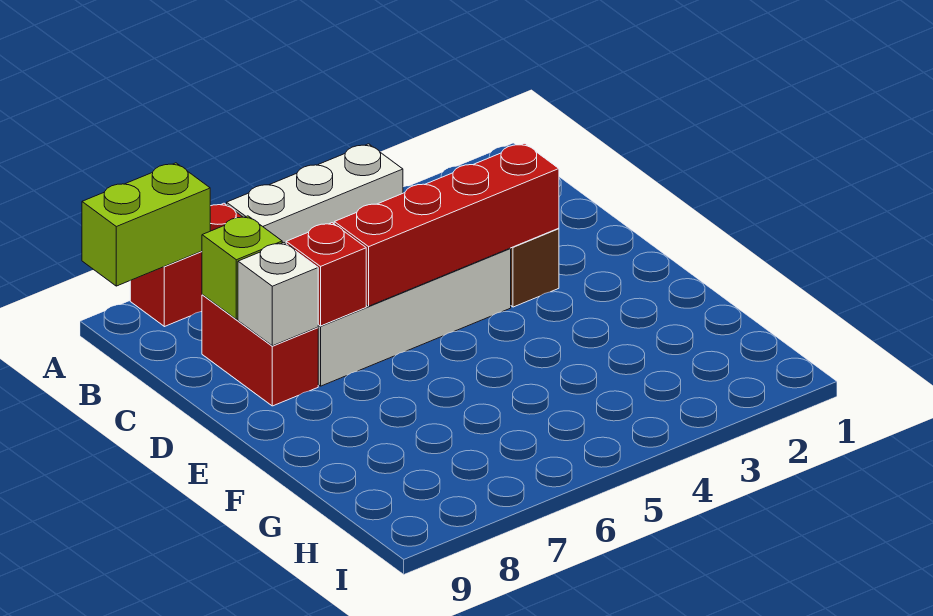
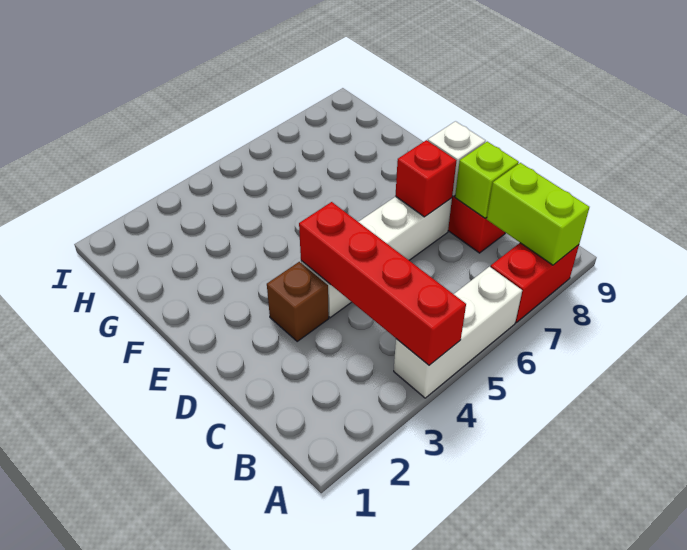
lime brick A8:A9 level 2 -> lime brick A8:B8 level 2
red brick D3:D6 level 2 -> red brick A4:D4 level 2

